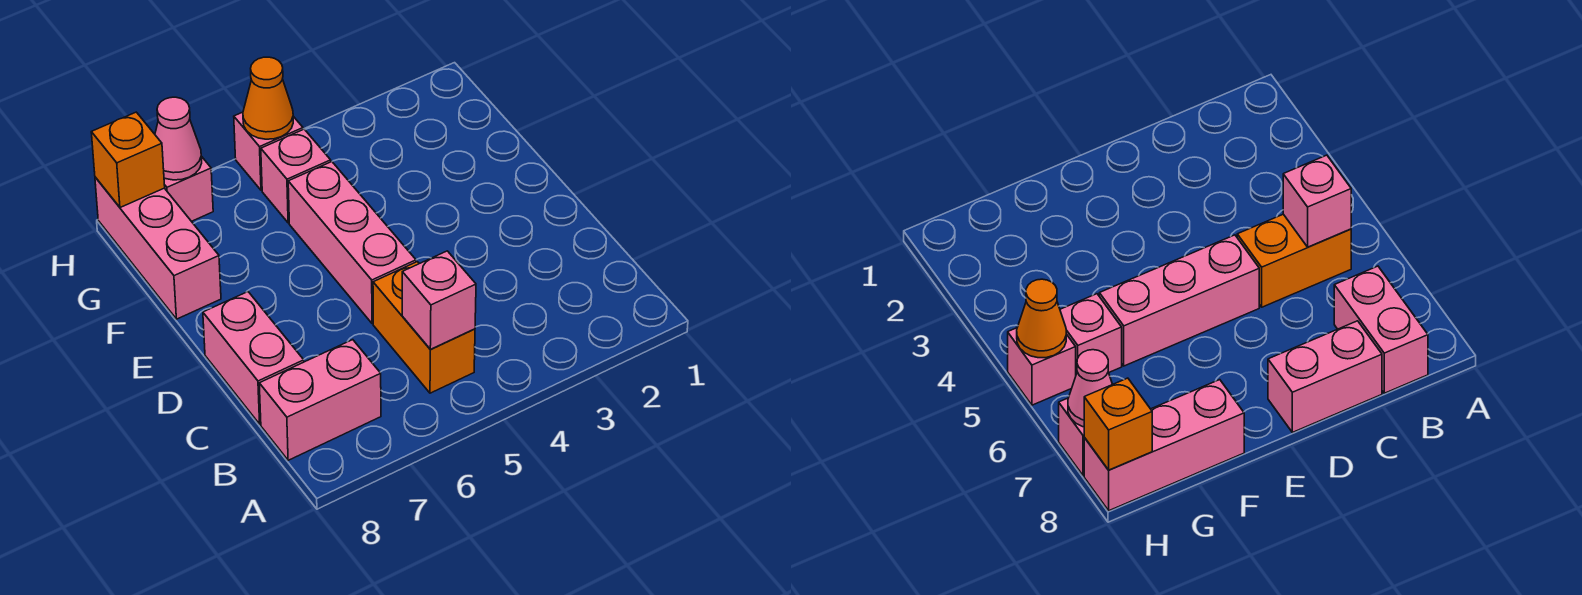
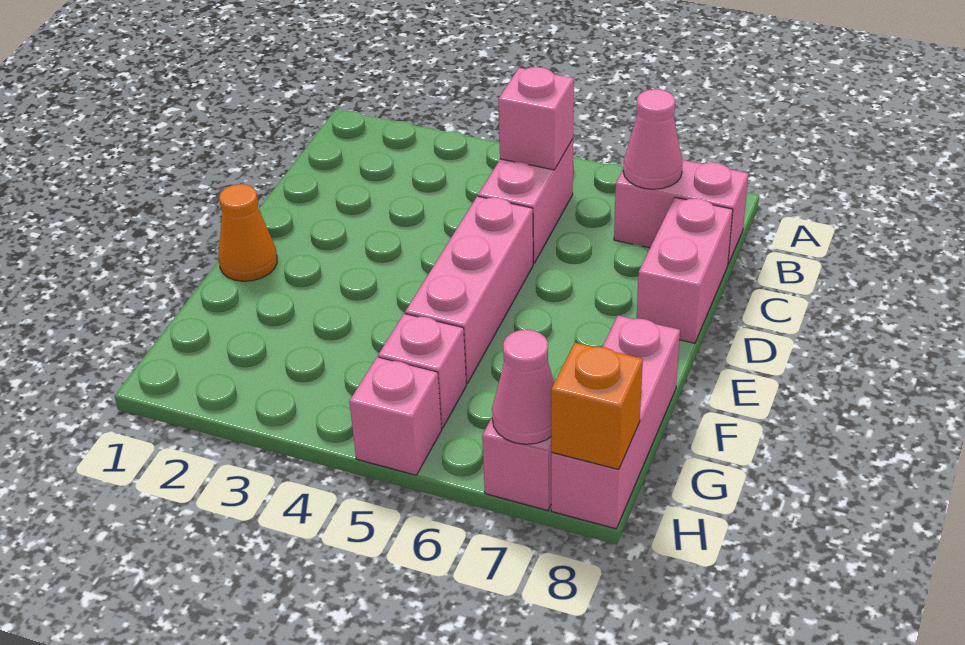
orange brick B5:C5 level 1 -> pink brick B5:C5 level 1
none -> pink cone B7 level 2
orange cone H5 level 2 -> orange cone E1 level 1

